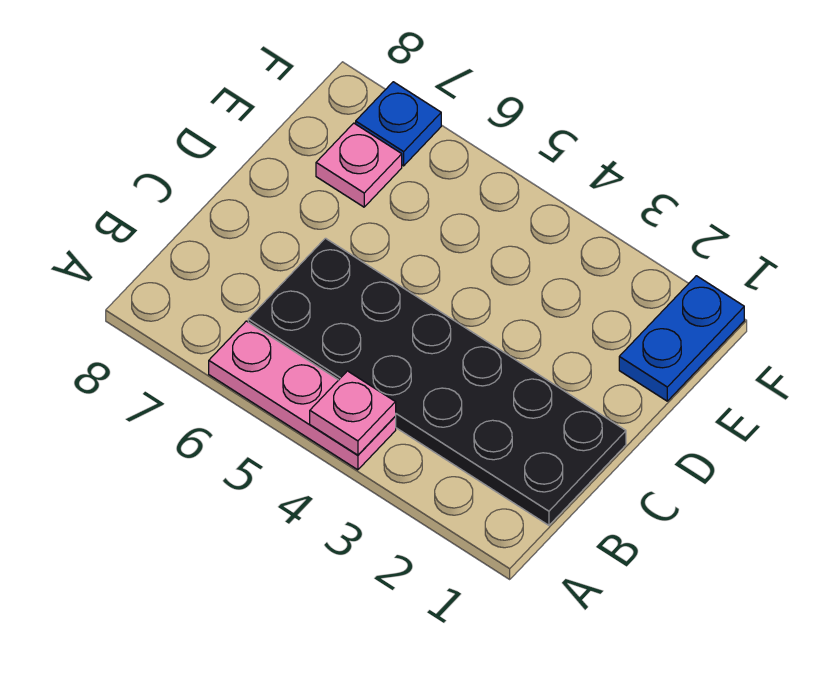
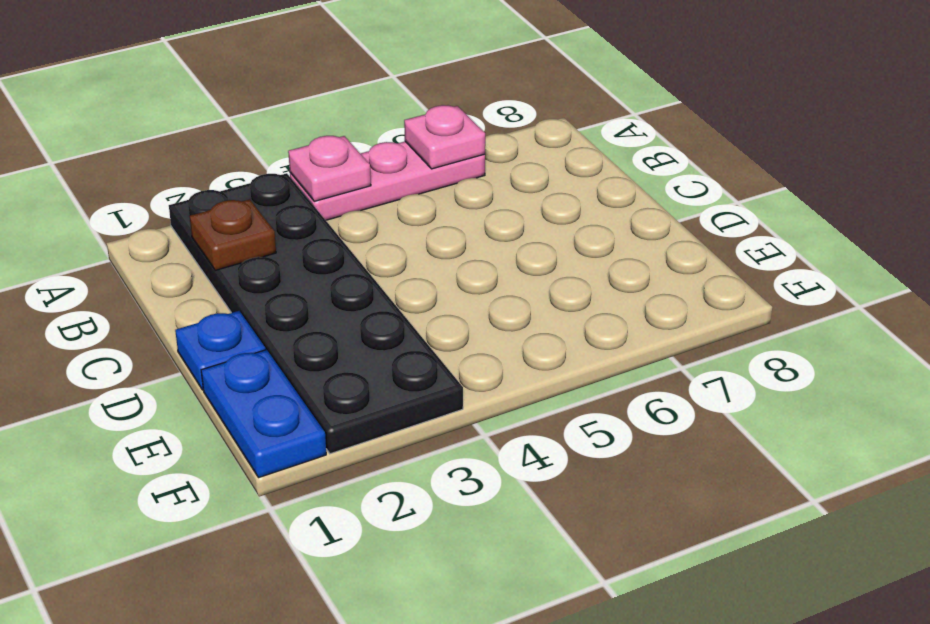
black plate B1:C6 level 1 -> black plate A2:F3 level 1
none -> brown plate B2 level 2
pink plate E7 level 1 -> pink plate A6 level 2
blue plate F7 level 1 -> blue plate D1 level 1

